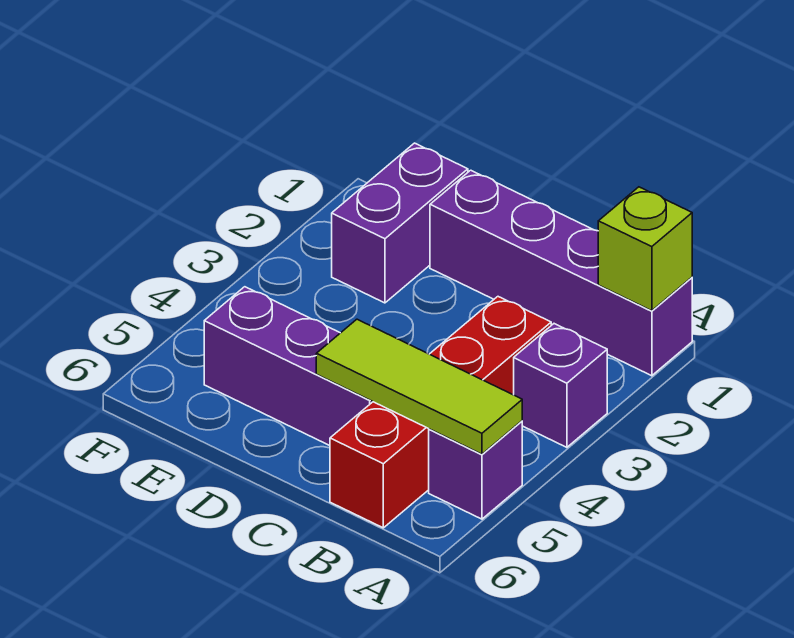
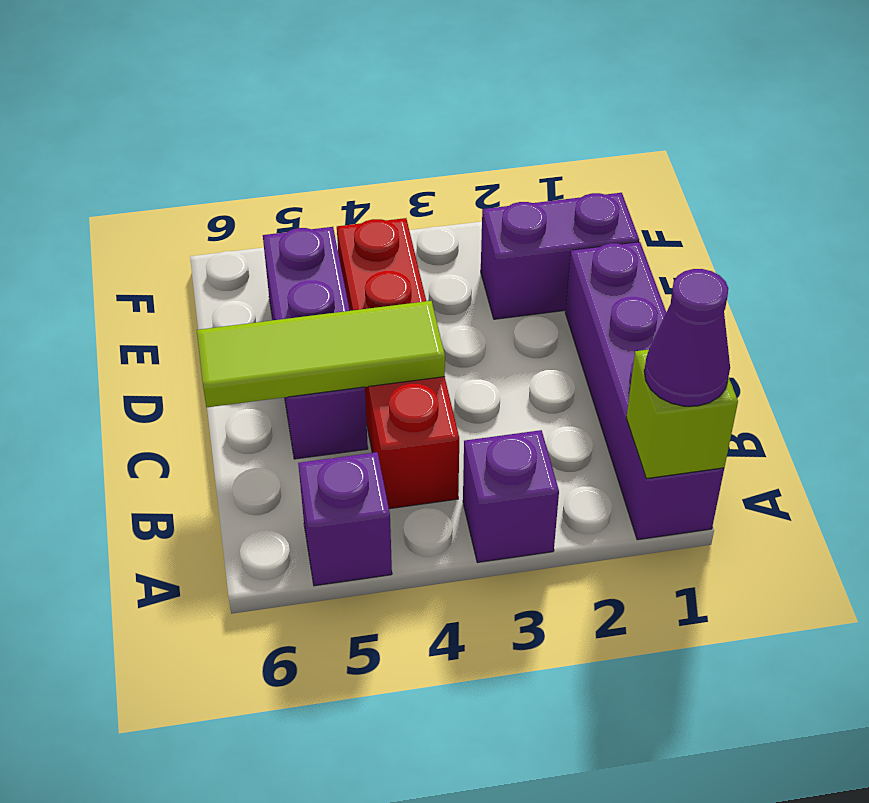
none -> purple cone A1 level 3
lime tile A5:C5 level 2 -> lime tile C4:C6 level 2
red brick B3:B6 level 1 -> red brick B4:E4 level 1

